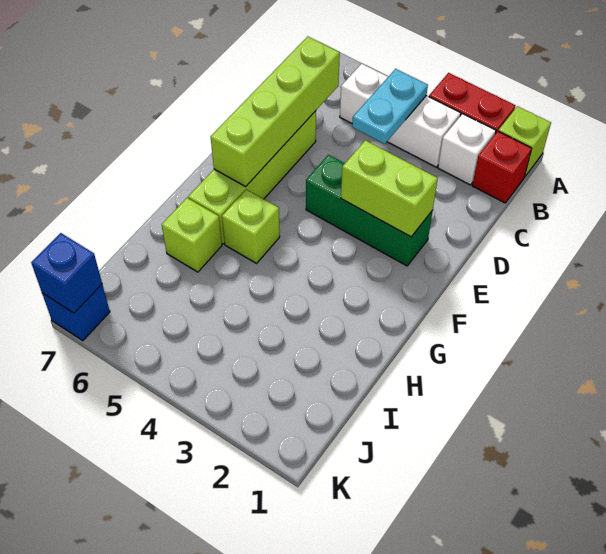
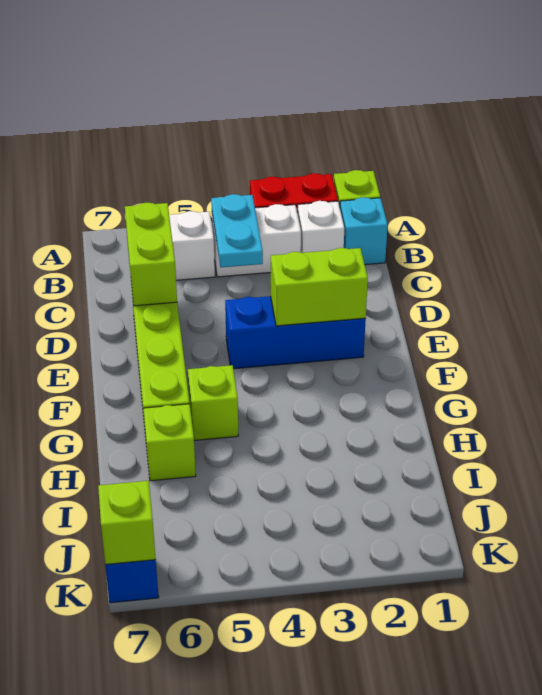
red brick B1 level 1 -> cyan brick B1 level 1
lime brick C6:F6 level 2 -> lime brick C6:D6 level 2
green brick E2:E4 level 1 -> blue brick E2:E4 level 1
blue brick K7 level 2 -> lime brick K7 level 2

